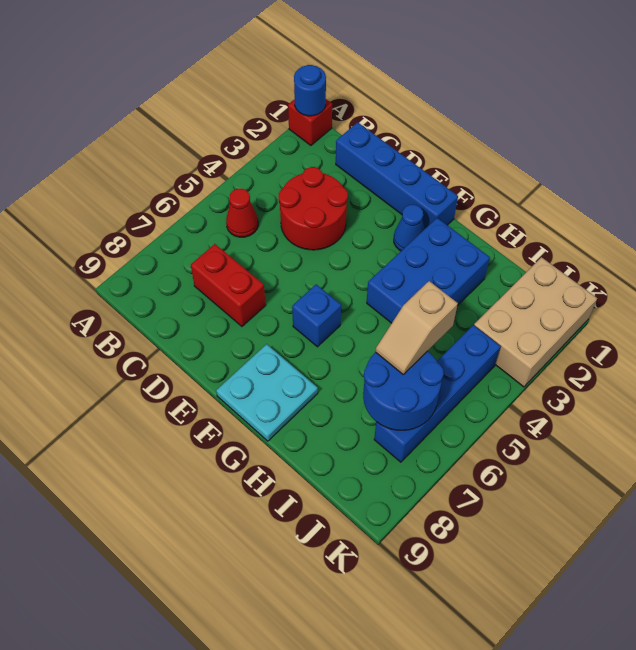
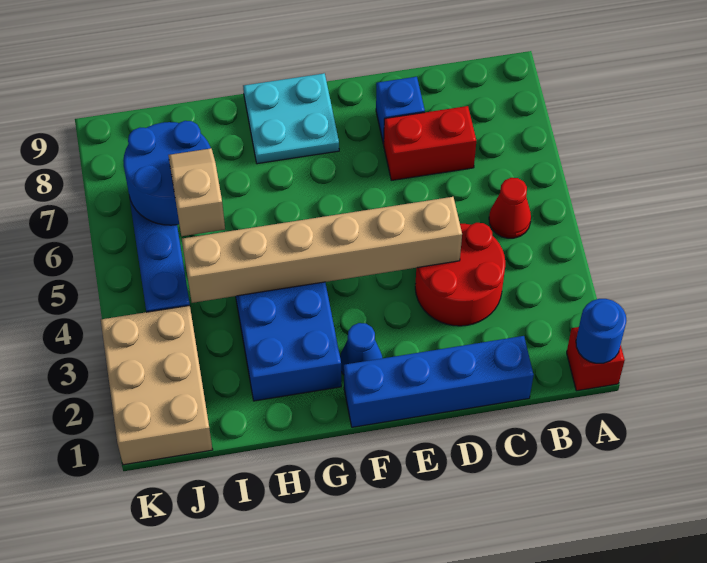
none -> tan brick D4:I4 level 2
blue brick F6 level 1 -> blue brick D8 level 1

